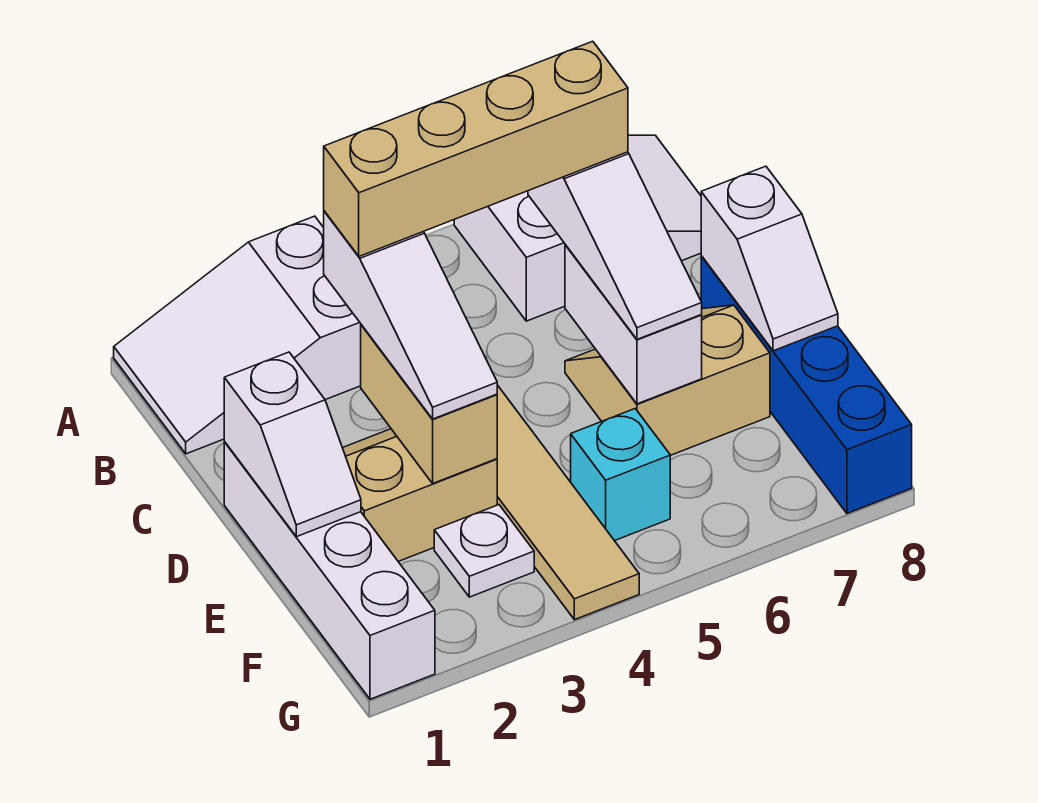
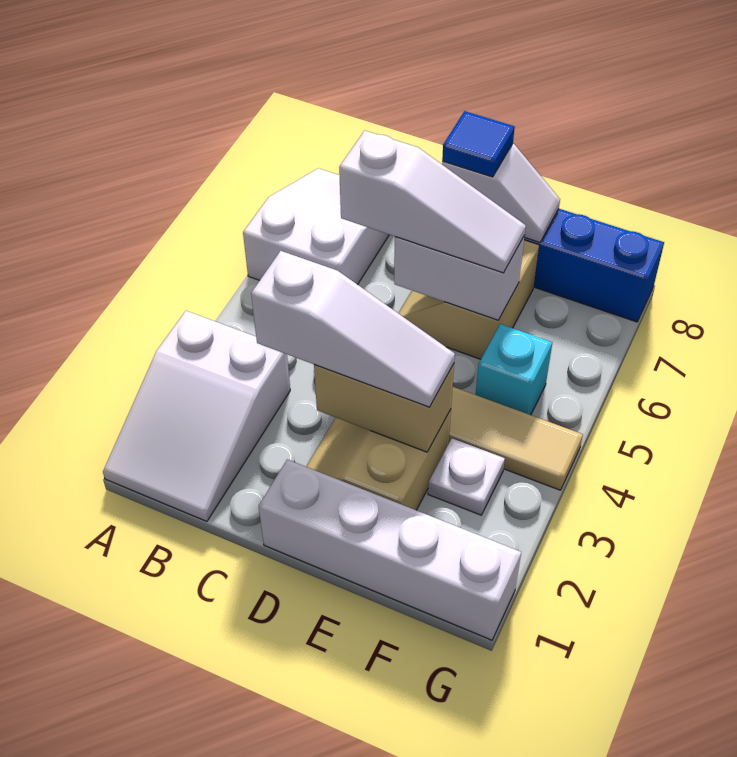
tan brick C3:C6 level 4 -> none
white slope D1:E1 level 2 top D -> none
none -> blue tile D8 level 3

